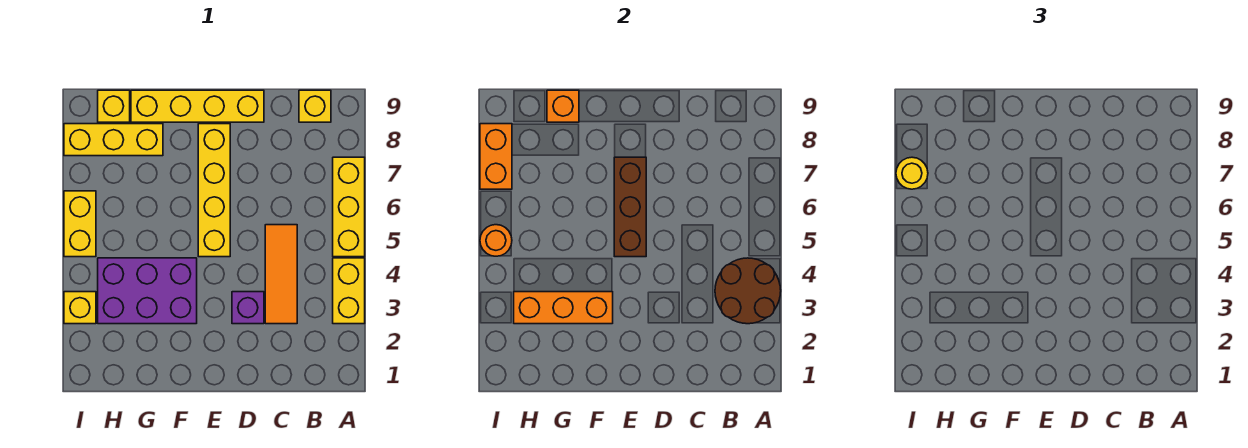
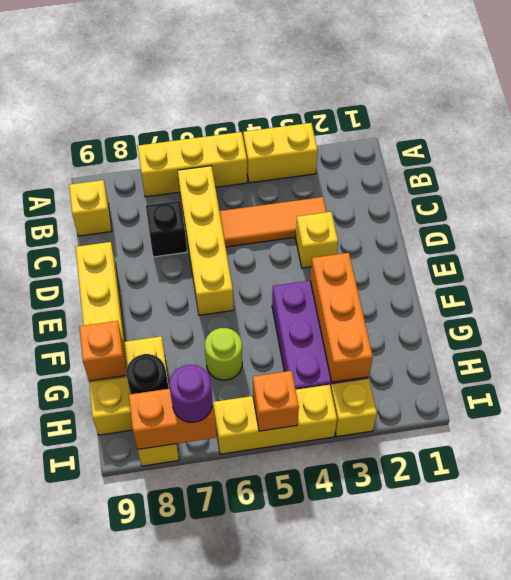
brown round brick A3:B4 level 2 -> none
none -> black brick C7 level 1
purple brick D3 level 1 -> yellow brick D3 level 1
yellow brick E5:E8 level 1 -> yellow brick B6:E6 level 1
brown brick E5:E7 level 2 -> none
none -> lime round brick G6 level 1
none -> black round brick H8 level 2
yellow brick I5:I6 level 1 -> yellow brick I4:I6 level 1
orange round brick I5 level 2 -> orange brick I5 level 2
yellow round brick I7 level 3 -> purple round brick I7 level 3

